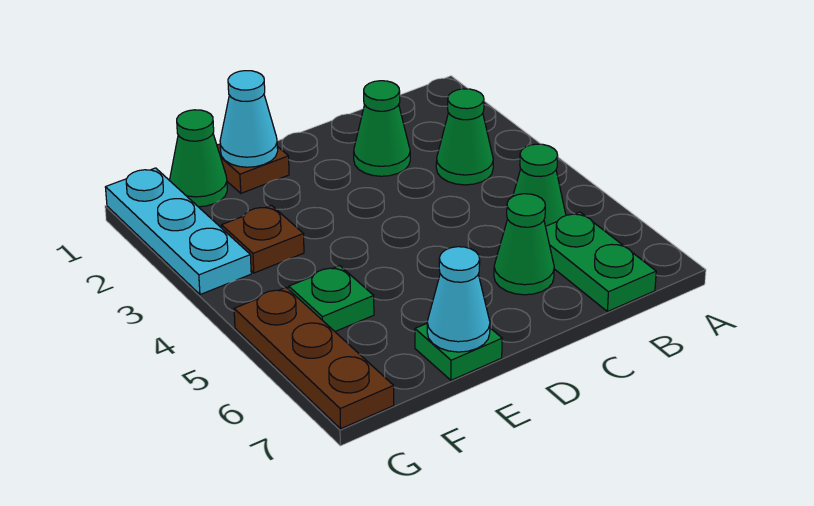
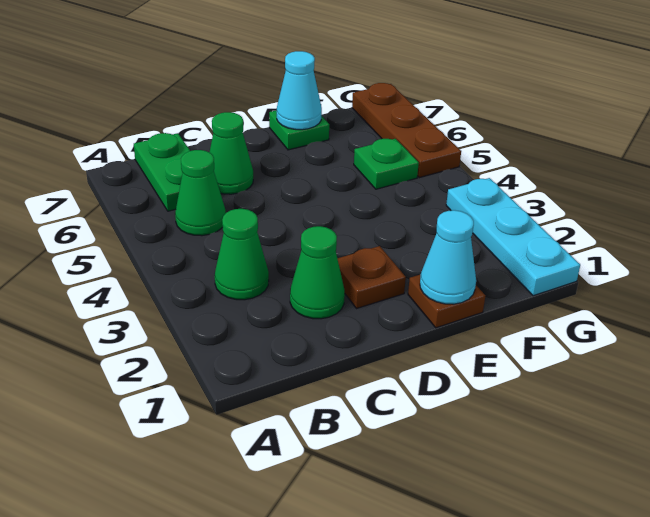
green cone F1 level 1 -> none
brown plate F3 level 1 -> brown plate D2 level 1

